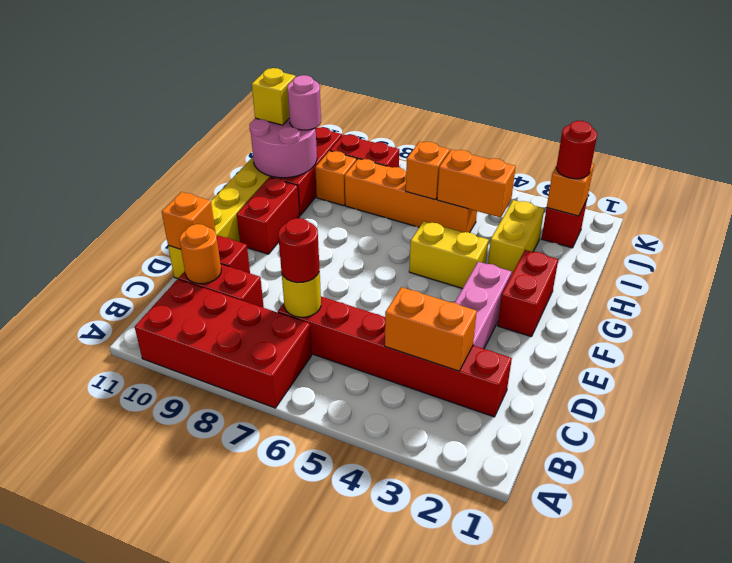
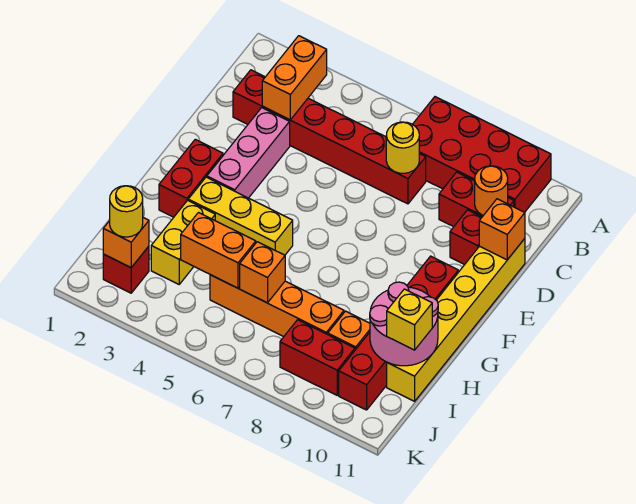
orange brick C3:C4 level 2 -> orange brick B3:C3 level 2
red round brick C7 level 3 -> none
yellow brick G4:G5 level 1 -> yellow brick G3:G5 level 1
pink round brick I10 level 3 -> none
red round brick J2 level 3 -> yellow round brick J2 level 3

